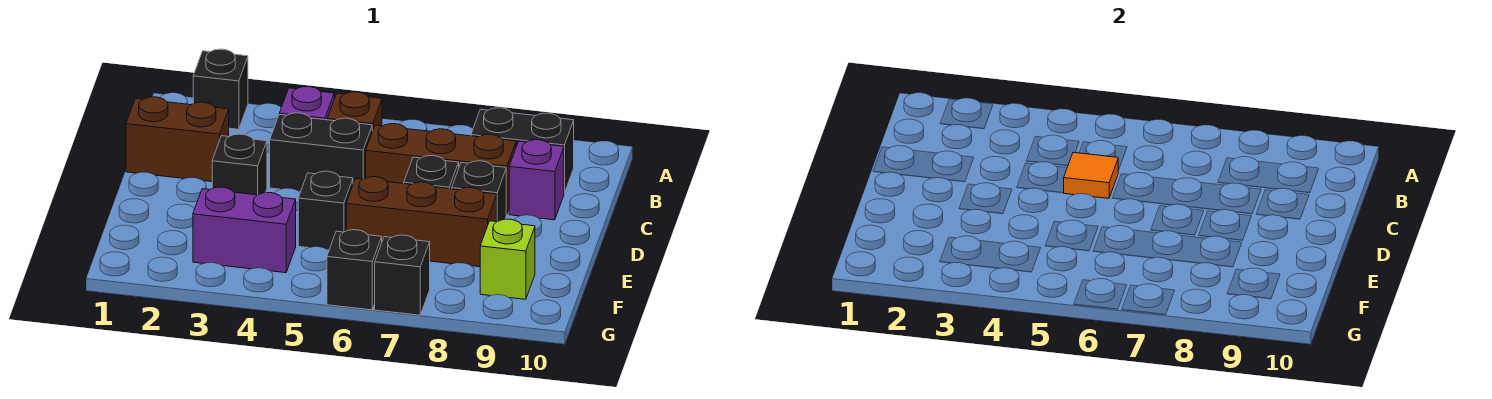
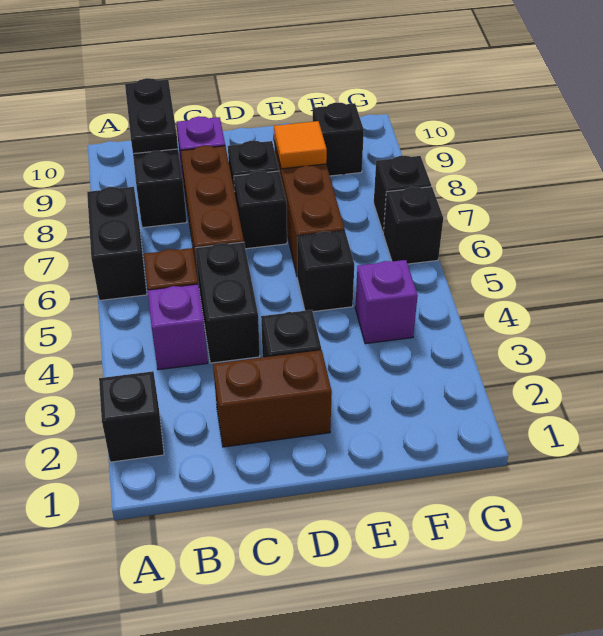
none -> black brick A6:A7 level 1
none -> black plate B9:B10 level 2
brown brick C1:C2 level 1 -> brown brick C2:D2 level 1
orange tile C5 level 2 -> orange tile E8 level 2
purple brick F3:F4 level 1 -> purple brick F4 level 1
lime brick F9 level 1 -> black brick F9 level 1

